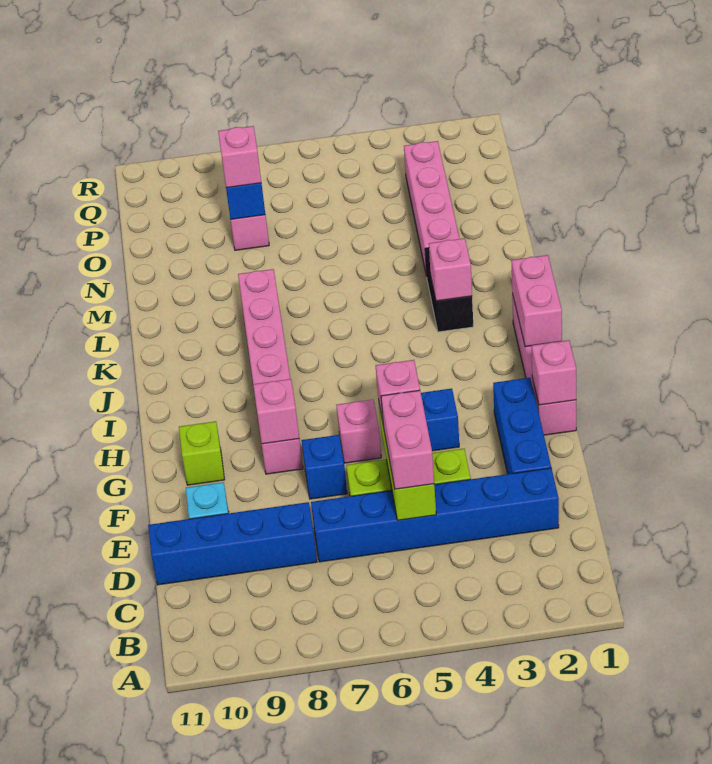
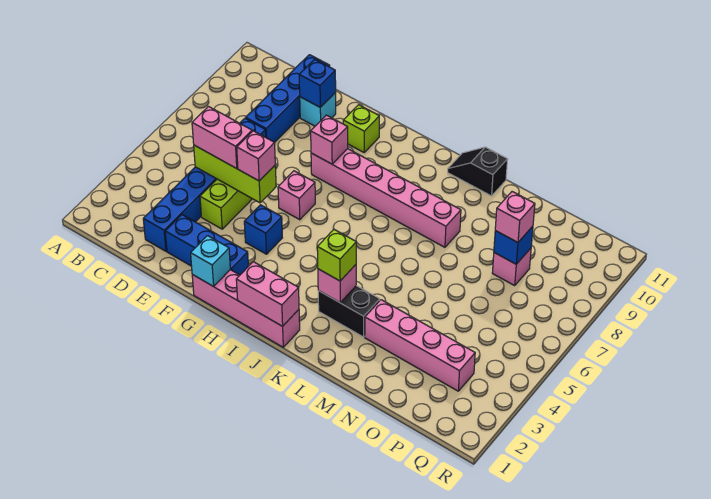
blue brick F7 level 1 -> blue brick E10 level 2
pink brick G1 level 2 -> cyan brick G1 level 2
none -> lime brick K3 level 3
none -> black slope K11:L11 level 1 top L

